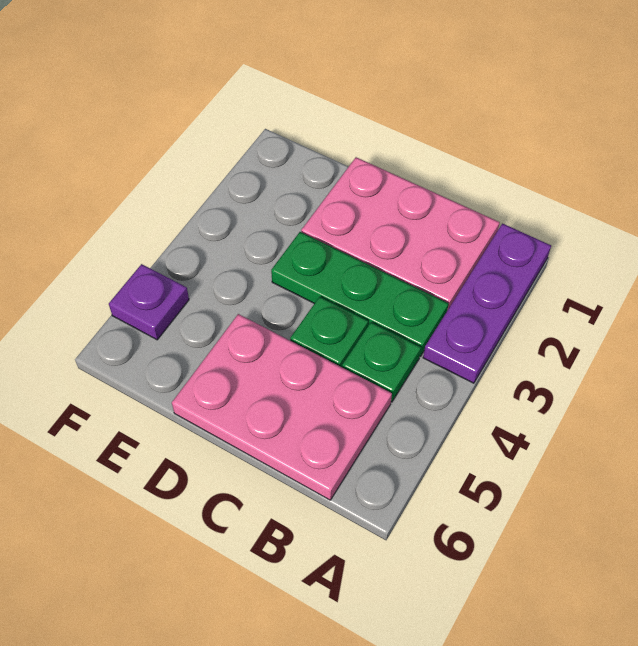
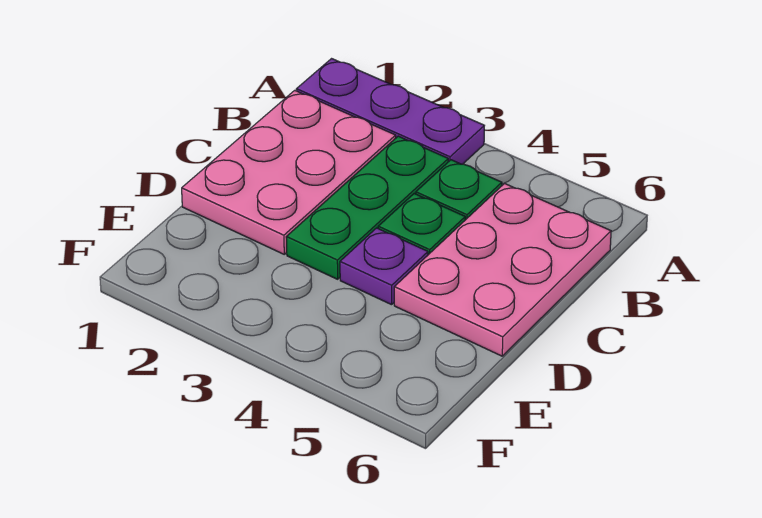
purple plate F5 level 1 -> purple plate D4 level 1

